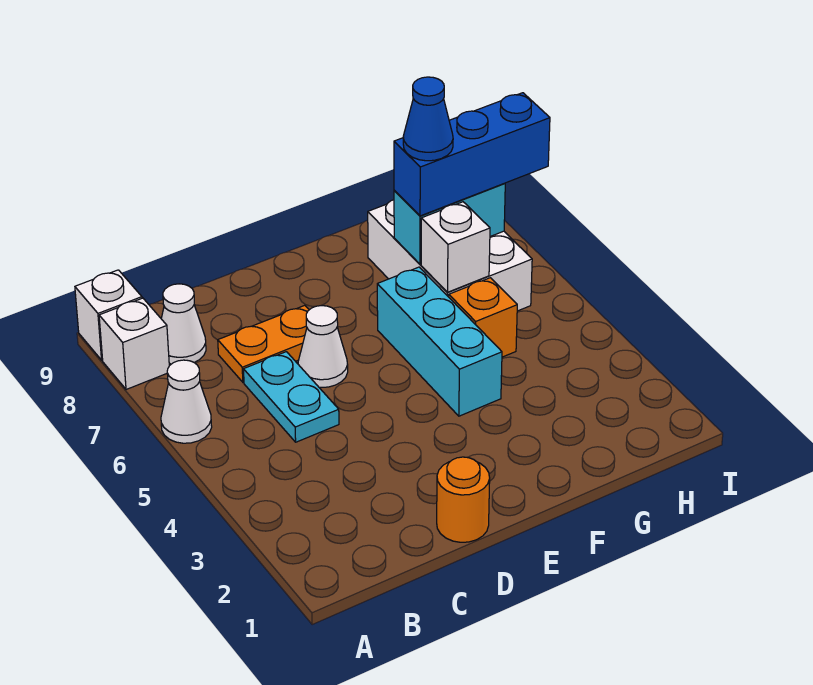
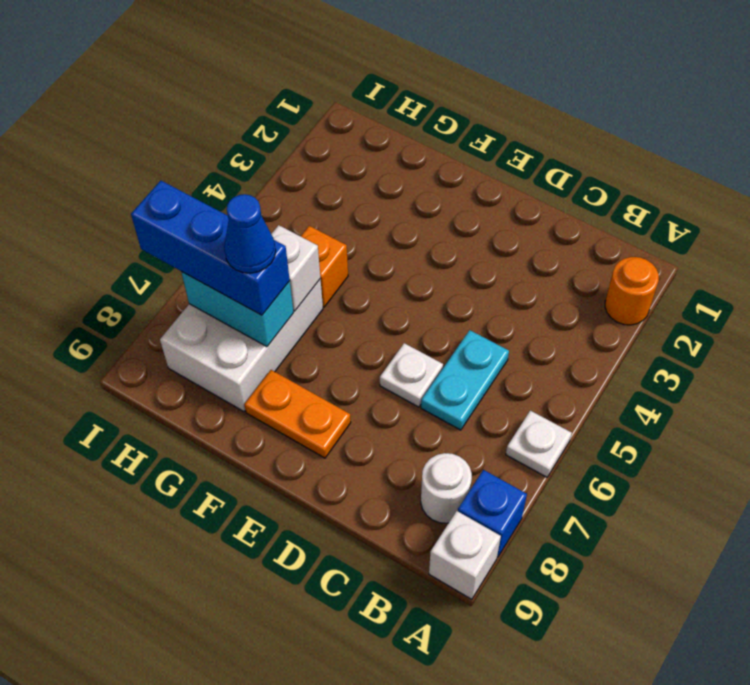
white cone A6 level 1 -> white plate A6 level 1
white brick A8 level 1 -> blue brick A8 level 1
white cone B8 level 1 -> white round brick B8 level 1
orange plate C7:D7 level 1 -> orange plate E8:F8 level 1
orange round brick D1 level 1 -> orange round brick A2 level 1
white cone D6 level 1 -> white plate D6 level 1
cyan brick F4:F6 level 1 -> none

